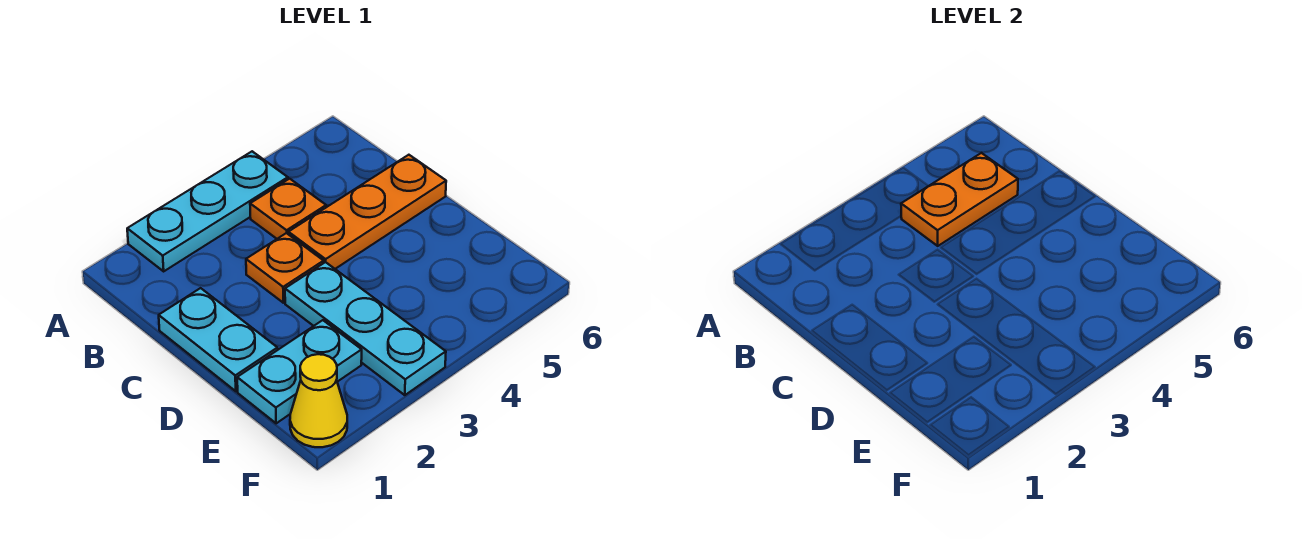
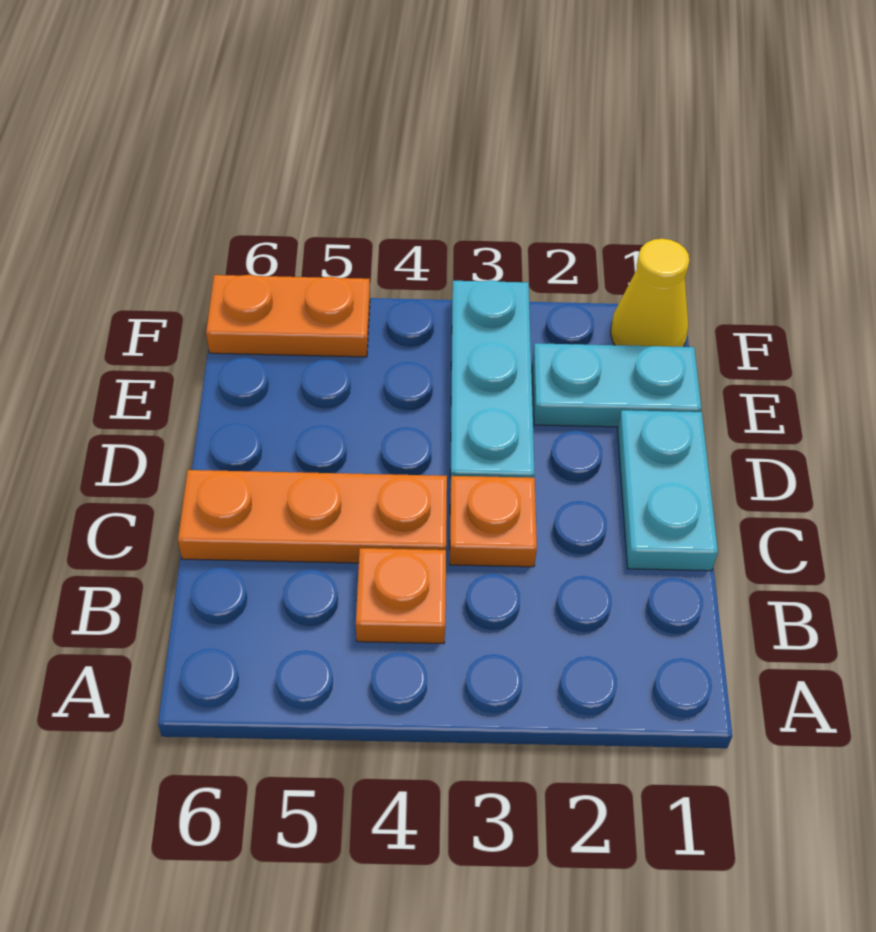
cyan plate A2:A4 level 1 -> none
orange plate B4:B5 level 2 -> orange plate F5:F6 level 1

